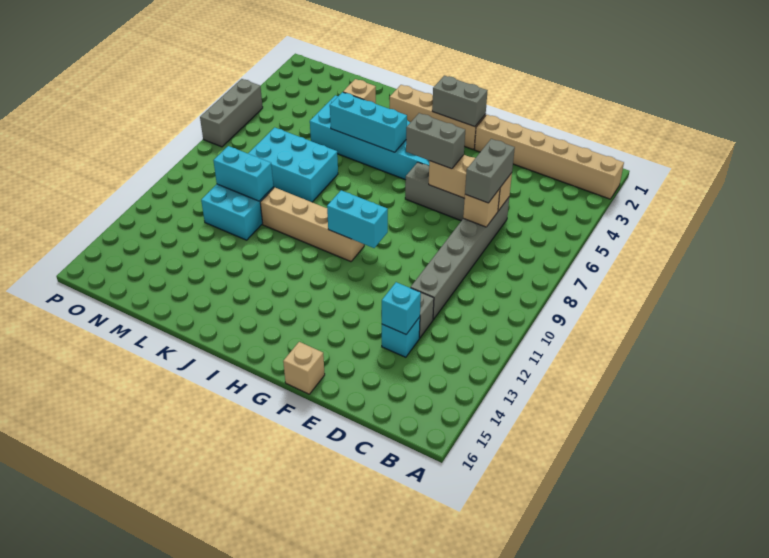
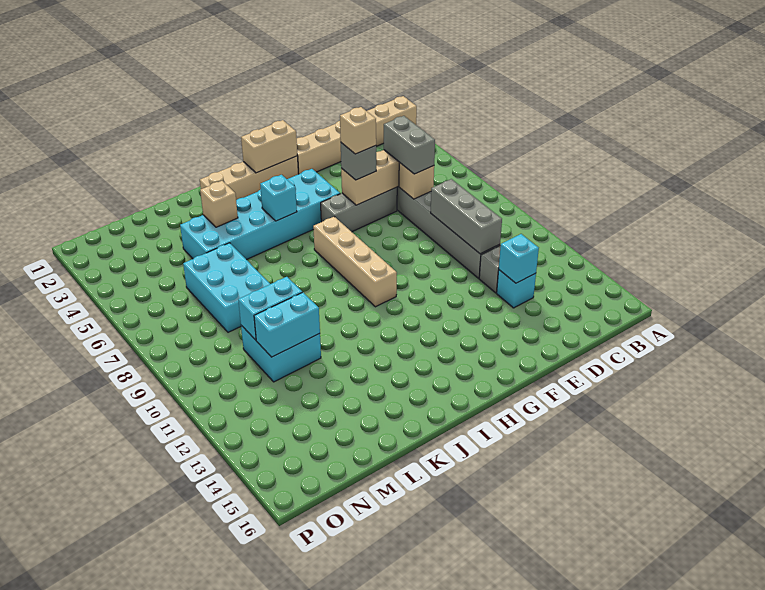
grey brick F6:G6 level 3 -> grey brick F6 level 3
tan brick F16 level 1 -> tan brick F6 level 4
grey brick G2:H2 level 2 -> tan brick G2:H2 level 2
cyan brick G10:H10 level 2 -> cyan brick L11:M11 level 2
tan brick H10:K10 level 1 -> tan brick H7:H10 level 1
cyan brick I5:K5 level 2 -> cyan brick I5 level 2
cyan brick K7:M8 level 1 -> cyan brick L6:M8 level 1
grey brick P5:P7 level 1 -> grey brick D9:D11 level 2

